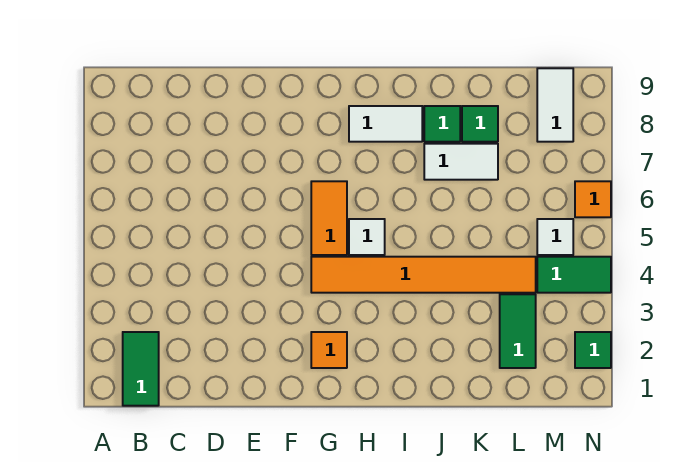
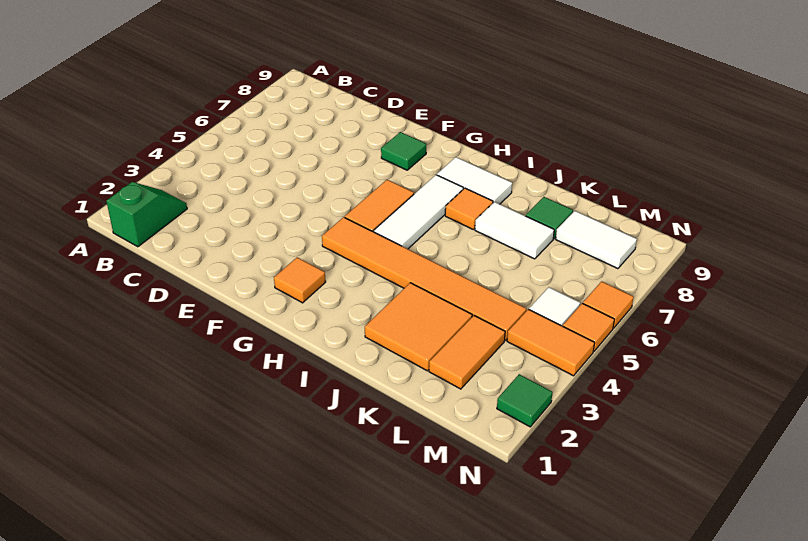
green tile B1:B2 level 1 -> green slope B1:B2 level 1 top 1
white tile H5 level 1 -> white tile H5:H7 level 1
none -> orange tile I7 level 1
none -> orange tile J2:K3 level 1
green tile J8 level 1 -> green tile F8 level 1
green tile L2:L3 level 1 -> orange tile L2:L3 level 1
green tile M4:N4 level 1 -> orange tile M4:N4 level 1
white tile M8:M9 level 1 -> white tile L8:M8 level 1
none -> orange tile N5 level 1

